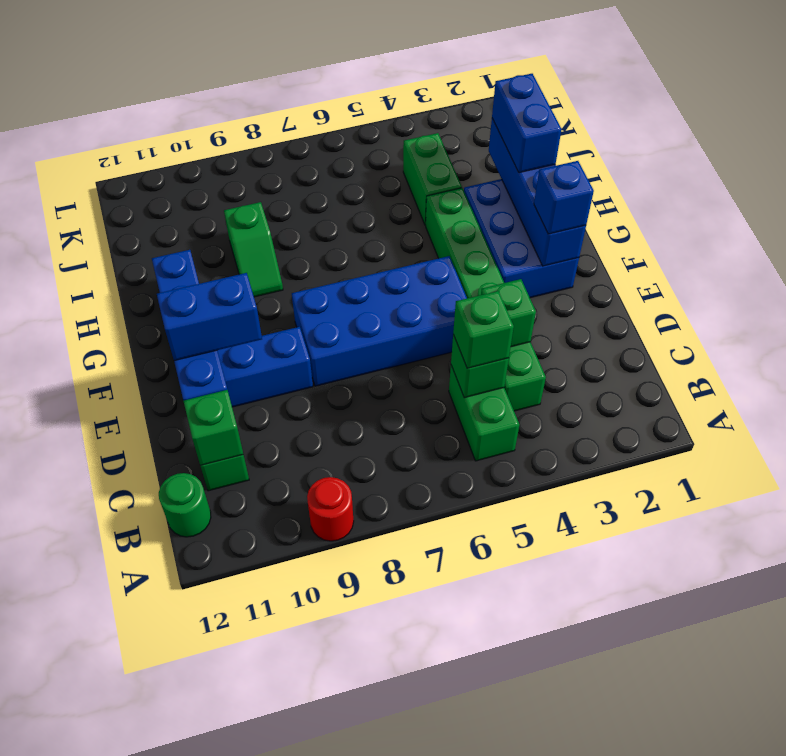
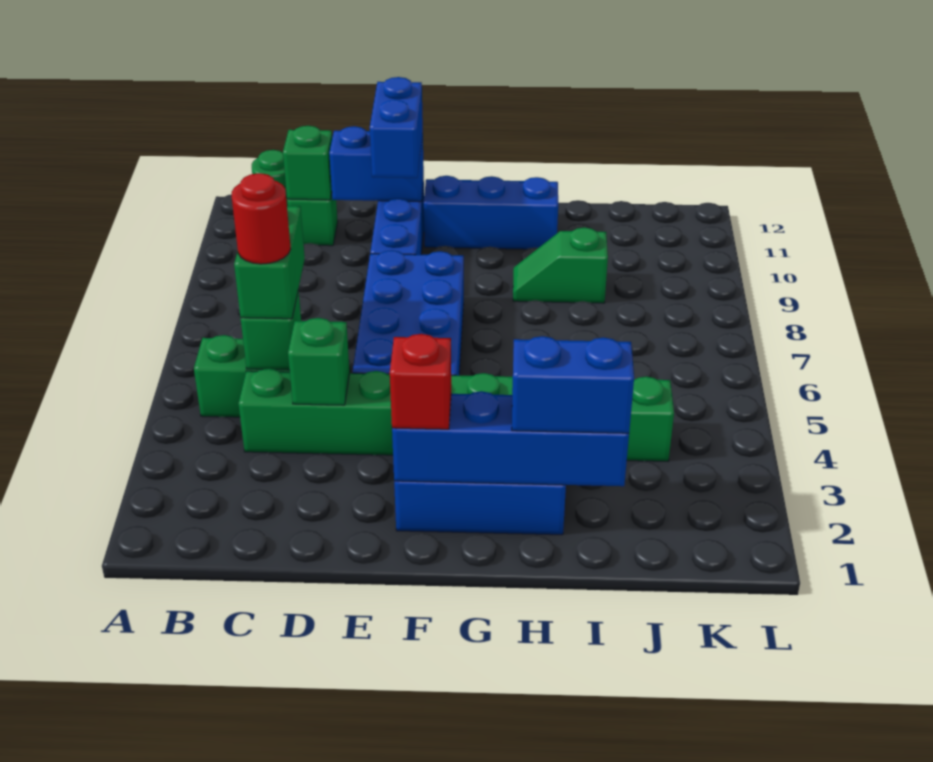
red round brick A9 level 1 -> red round brick C5 level 4
green brick C5 level 3 -> green brick C5:C6 level 3
blue brick F2 level 3 -> red brick F2 level 3

